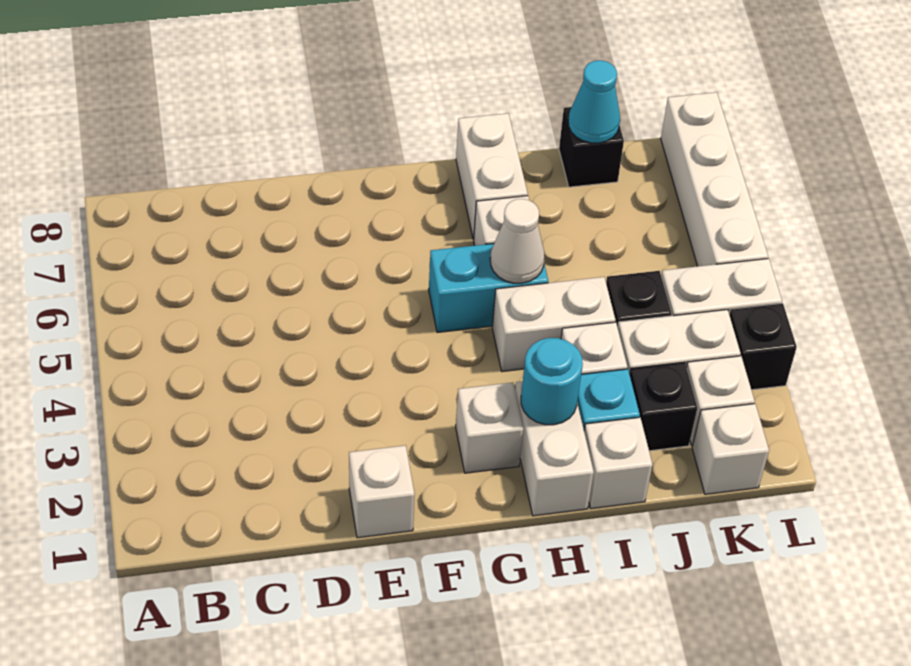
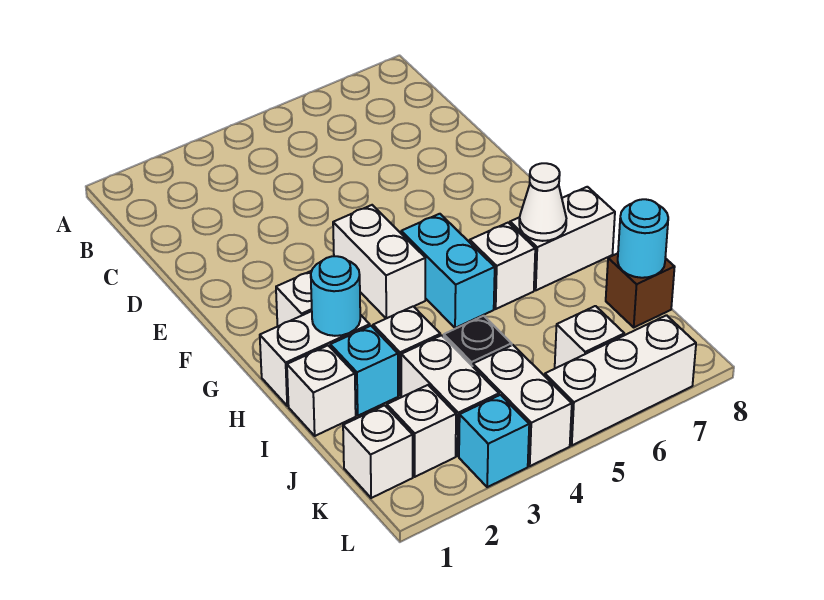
white brick E1 level 1 -> white brick K6 level 1
white brick H4:I4 level 1 -> white brick F4:G4 level 1
white cone H5 level 2 -> white cone H7 level 2
black brick J2 level 1 -> none
black brick J8 level 1 -> brown brick J8 level 1
cyan cone J8 level 2 -> cyan round brick J8 level 2
black brick L3 level 1 -> cyan brick L3 level 1
white brick L5:L8 level 1 -> white brick L5:L7 level 1

